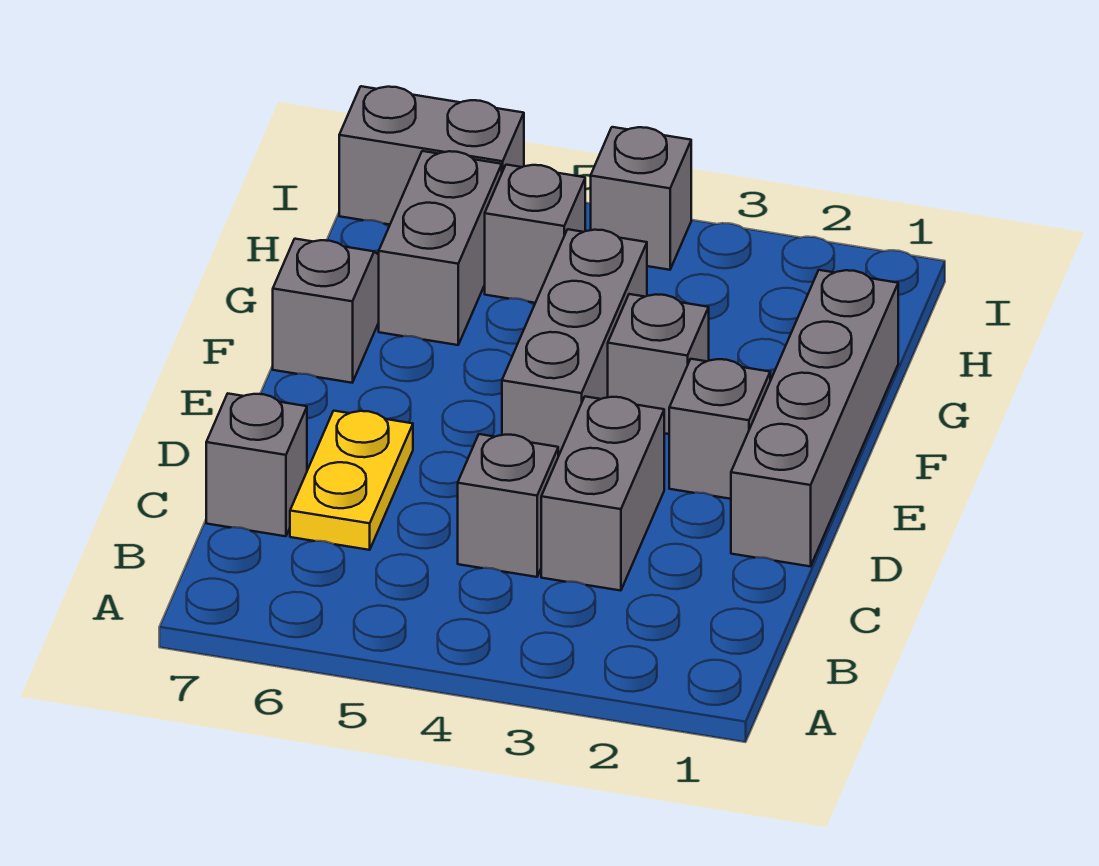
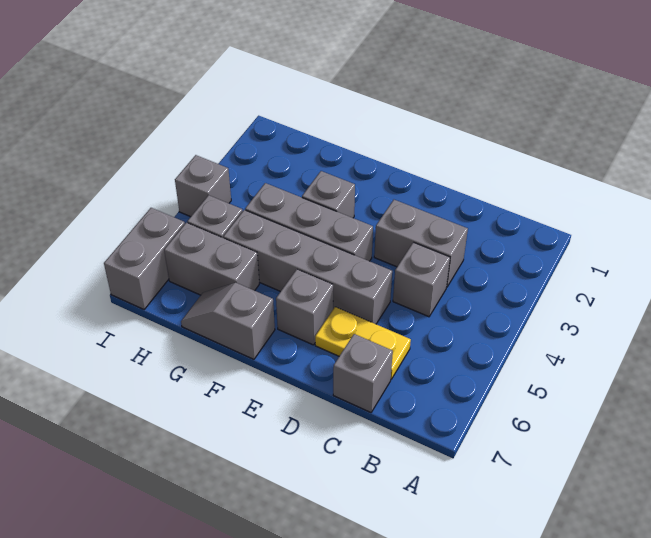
grey brick D1:G1 level 1 -> grey brick D5:G5 level 1
grey brick E2 level 1 -> grey brick E6 level 1

